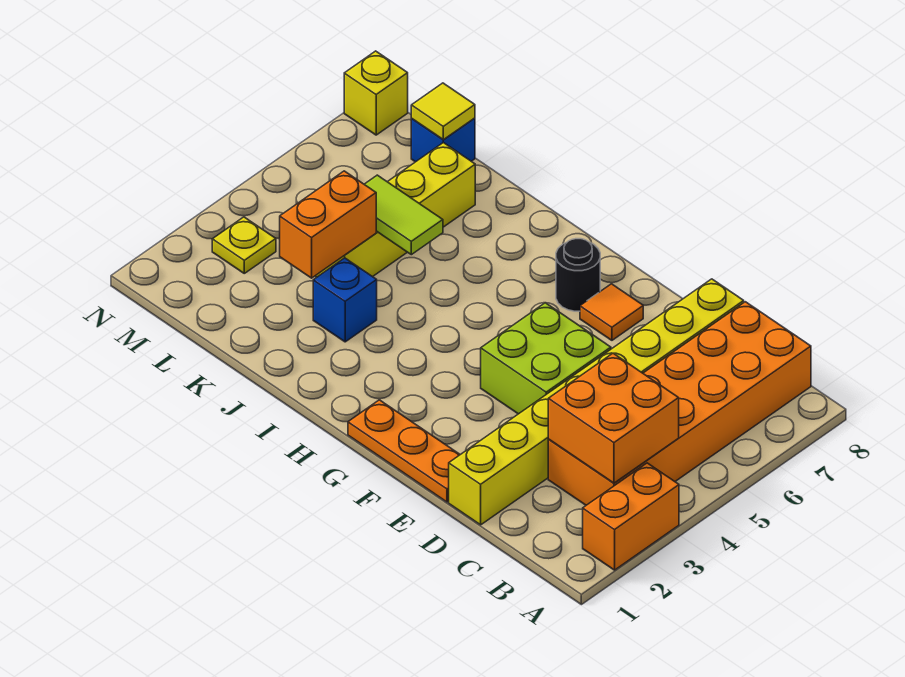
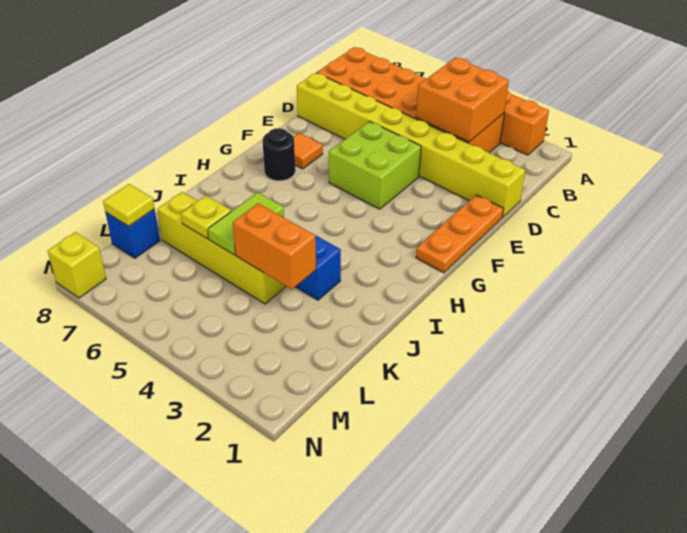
yellow plate M3 level 1 -> yellow plate K6 level 2

